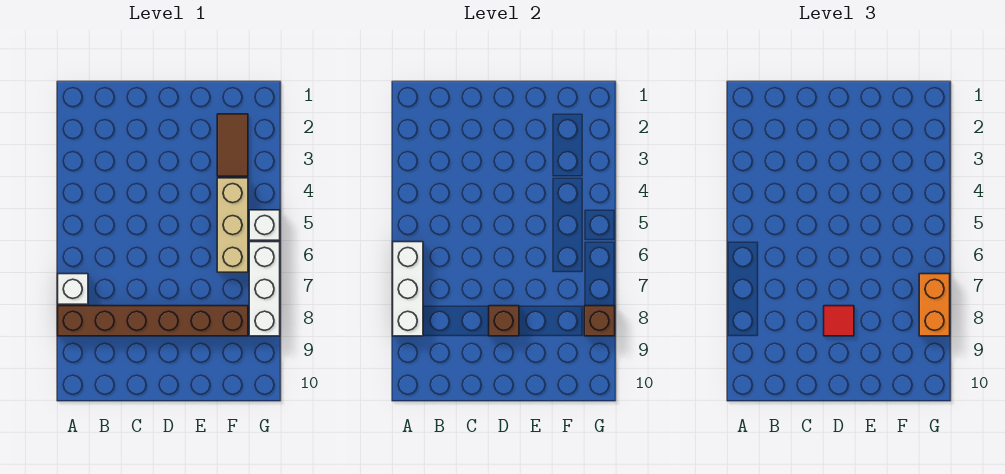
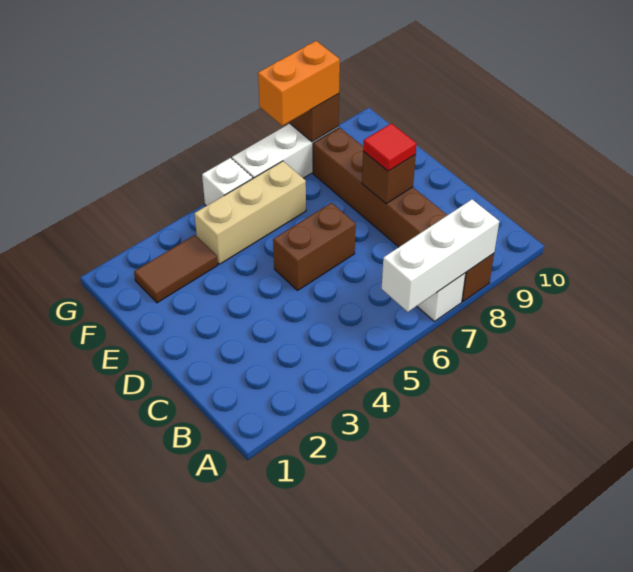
none -> brown brick D5:D6 level 1

